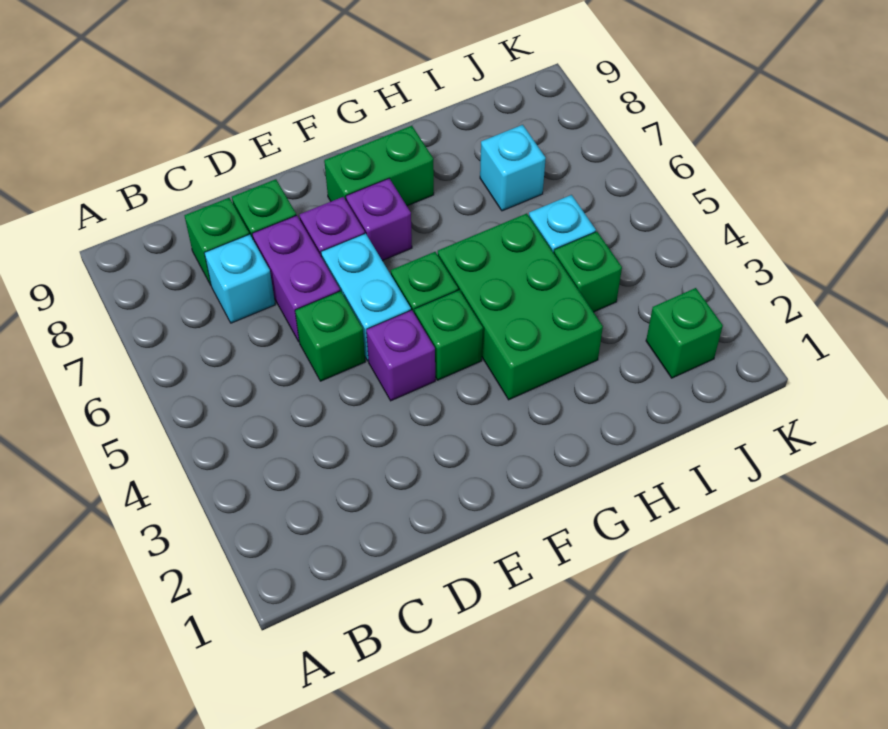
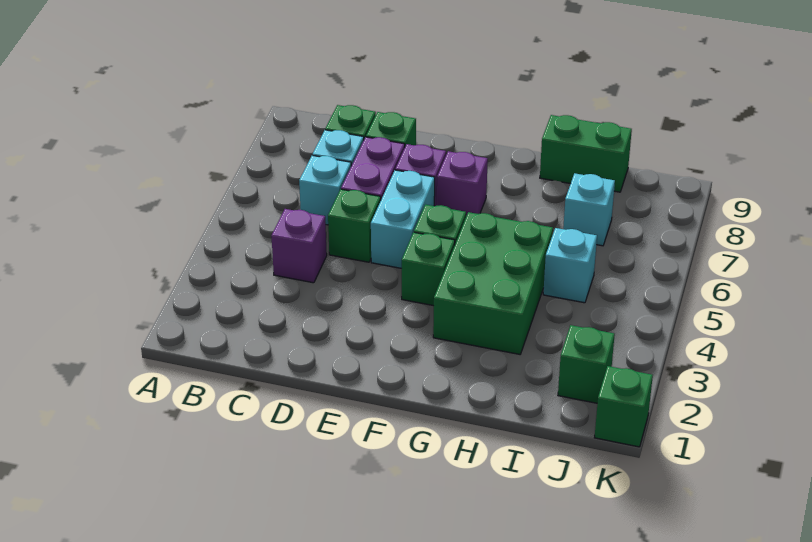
none -> cyan brick C6 level 1
purple brick E4 level 1 -> purple brick C4 level 1
green brick F8:G8 level 1 -> green brick H9:I9 level 1
green brick I4 level 1 -> green brick K1 level 1

